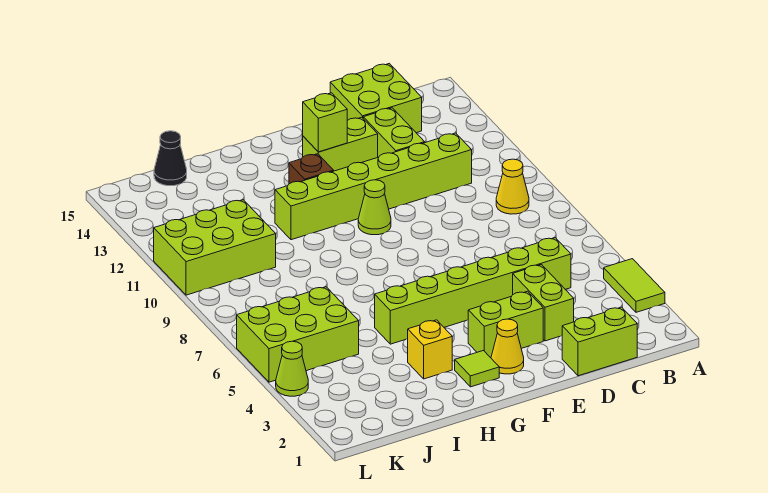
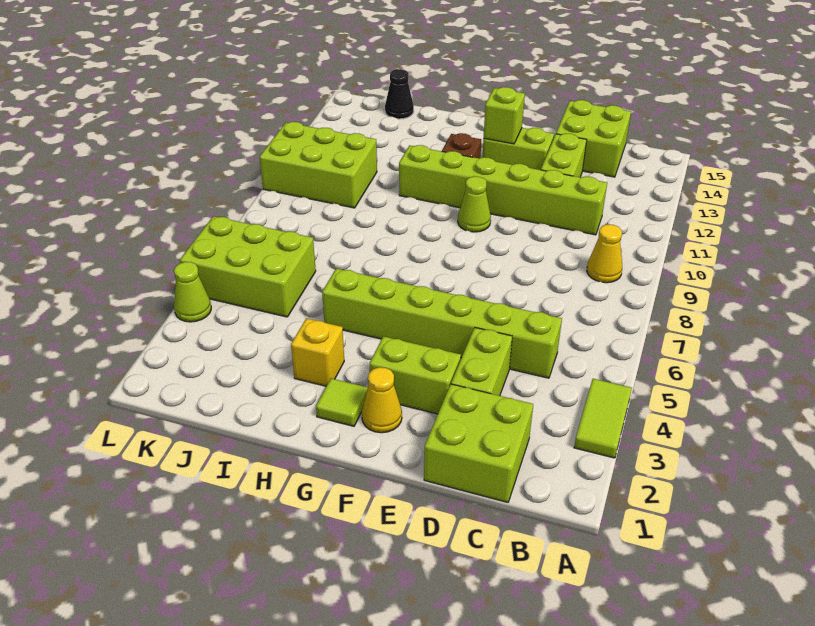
lime brick C1:D1 level 1 -> lime brick C1:D2 level 1

